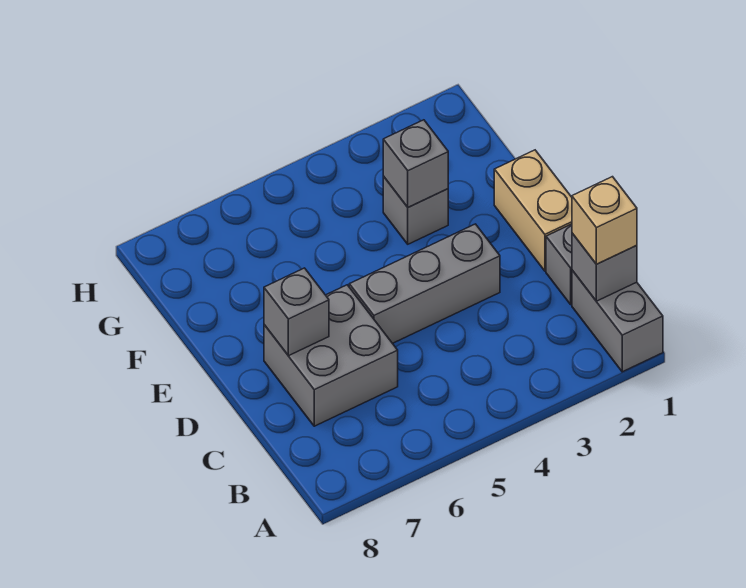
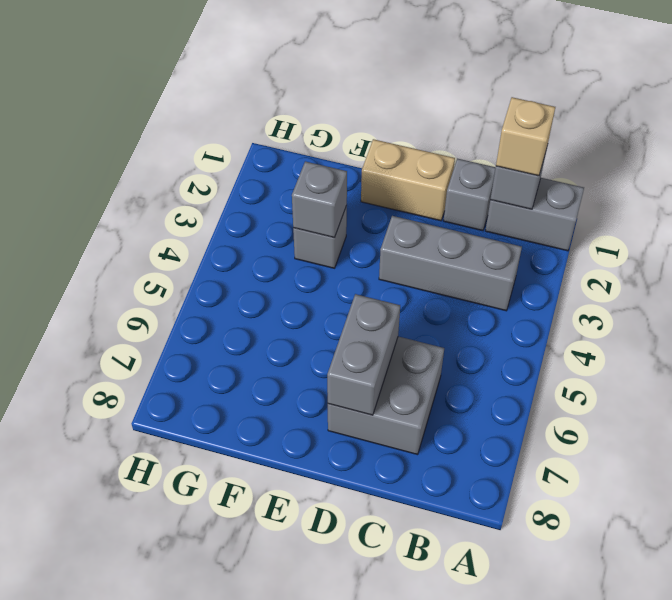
grey brick D3:D5 level 1 -> grey brick B3:D3 level 1
grey brick D7 level 2 -> grey brick D6:D7 level 2

